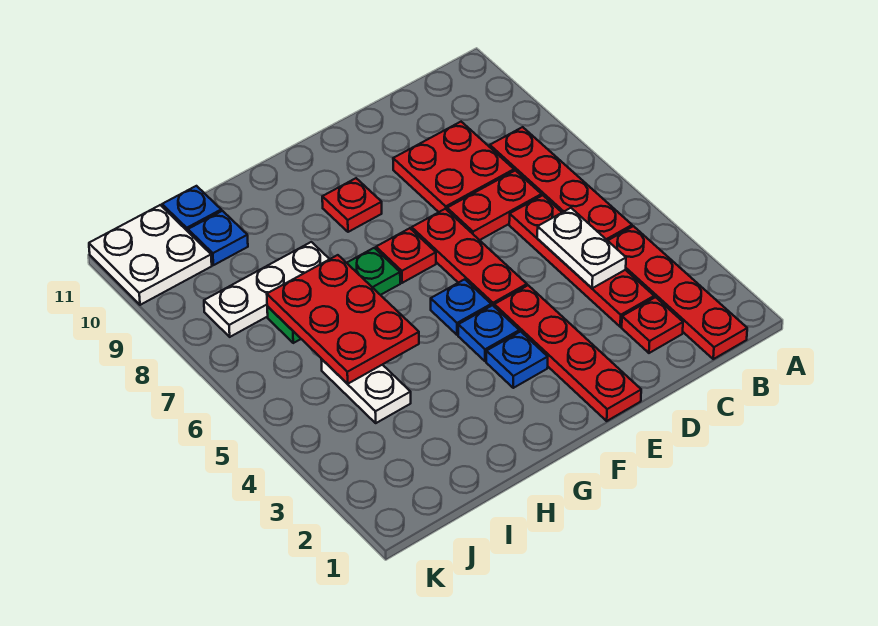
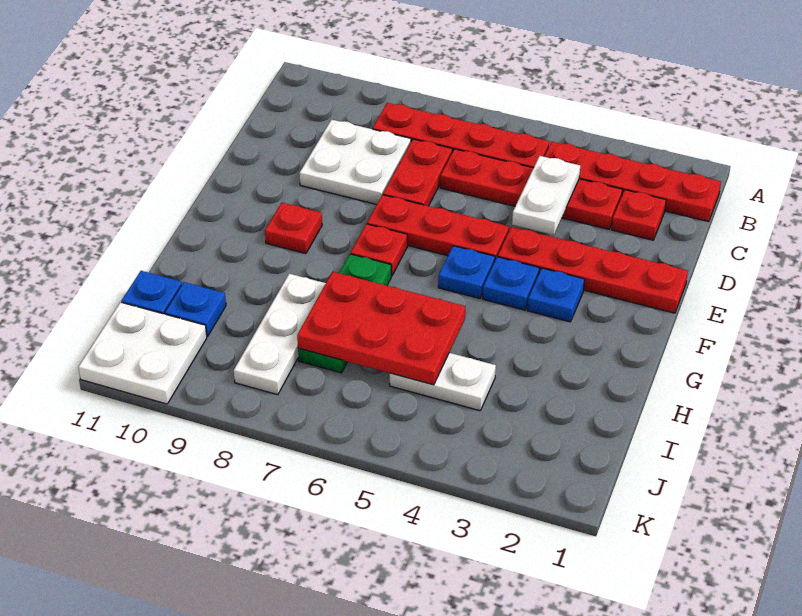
white plate C4:C5 level 2 -> white plate C4:D4 level 2
red plate C8:D9 level 1 -> white plate C8:D9 level 1

